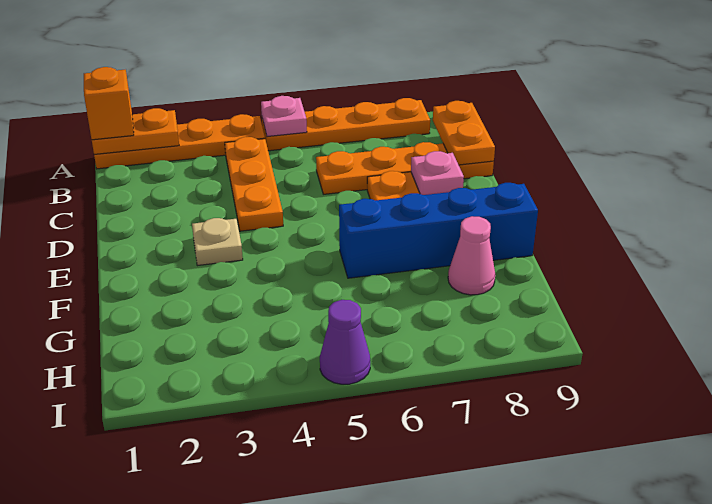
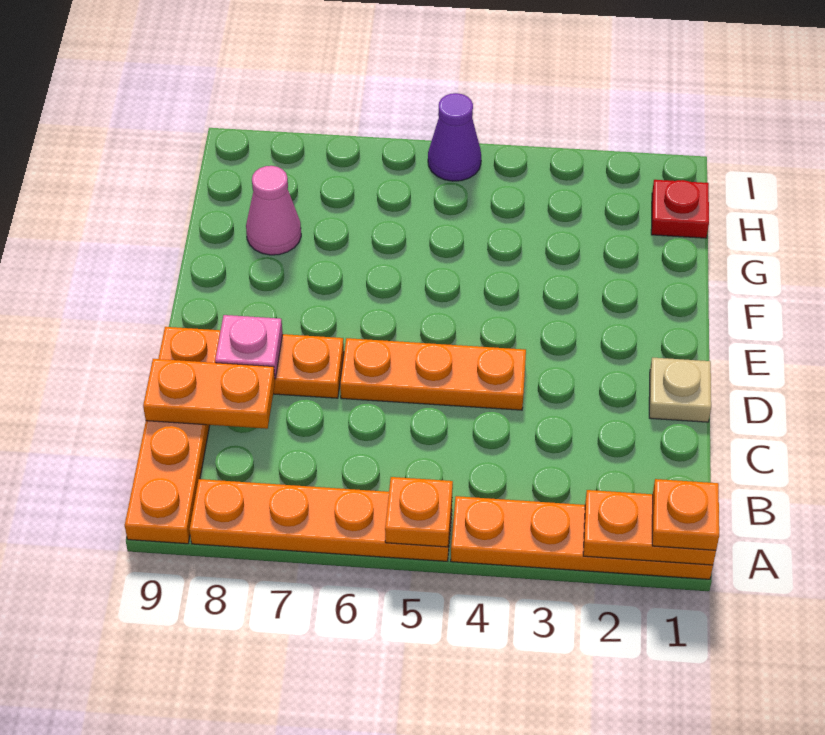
orange brick A1 level 3 -> orange plate A1 level 3
pink plate A5 level 2 -> orange plate A5 level 2
orange plate B4:D4 level 1 -> orange plate D4:D6 level 1
orange plate B9:C9 level 2 -> orange plate C8:C9 level 2
orange plate C6:C9 level 1 -> orange plate A9:D9 level 1
tan plate E3 level 1 -> tan plate D1 level 1
blue brick F6:F9 level 1 -> none
none -> red plate H1 level 1

